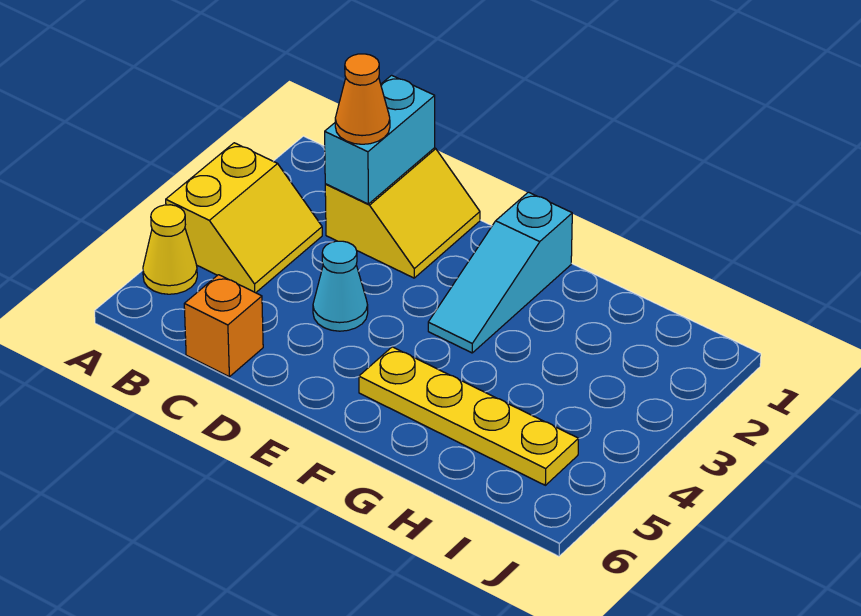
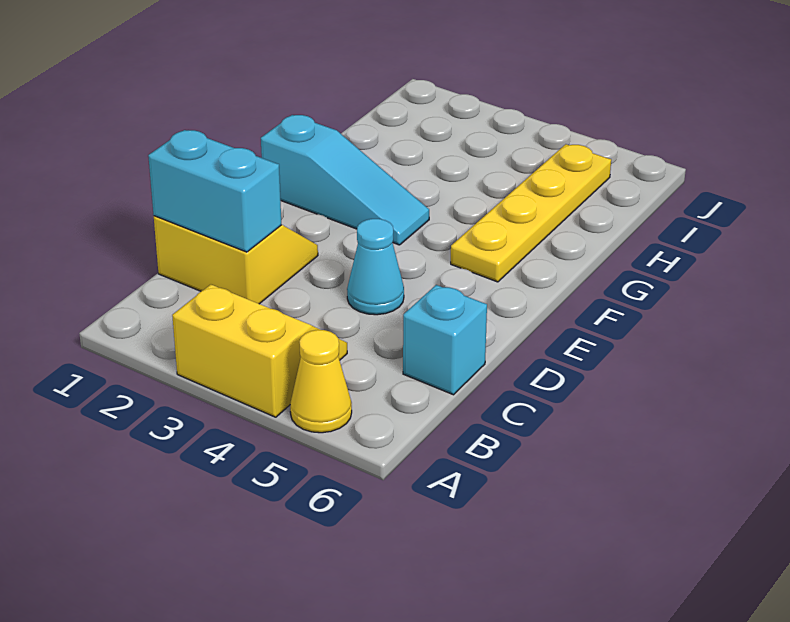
orange cone C2 level 3 -> none
orange brick C6 level 1 -> cyan brick C6 level 1

